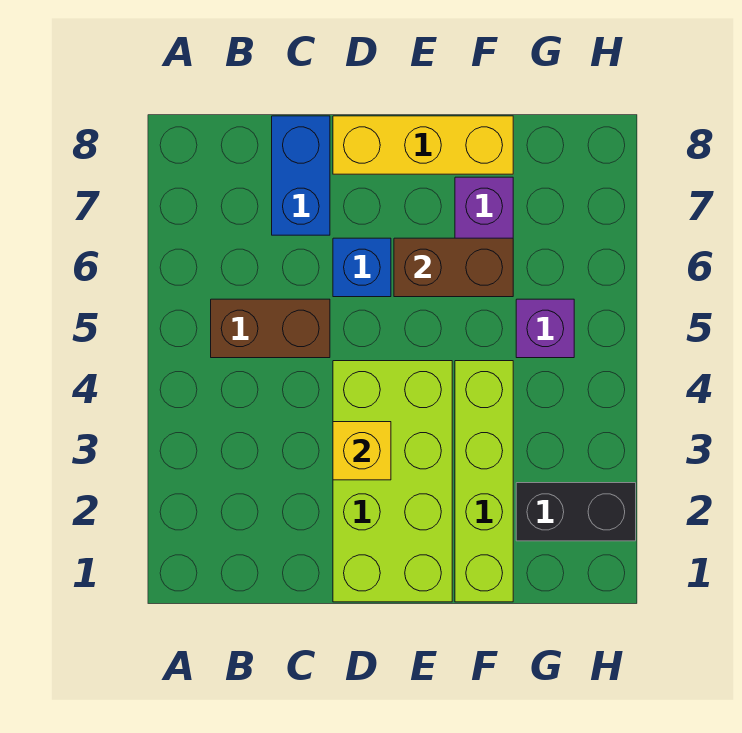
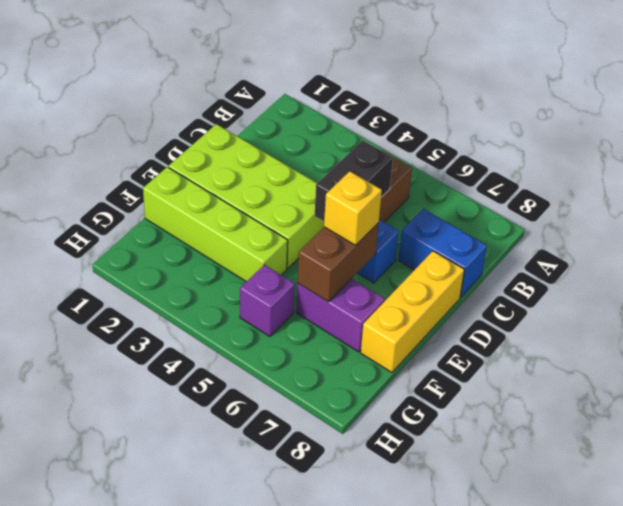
yellow brick D3 level 2 -> yellow brick E6 level 3
black brick G2:H2 level 1 -> black brick C5:D5 level 2

